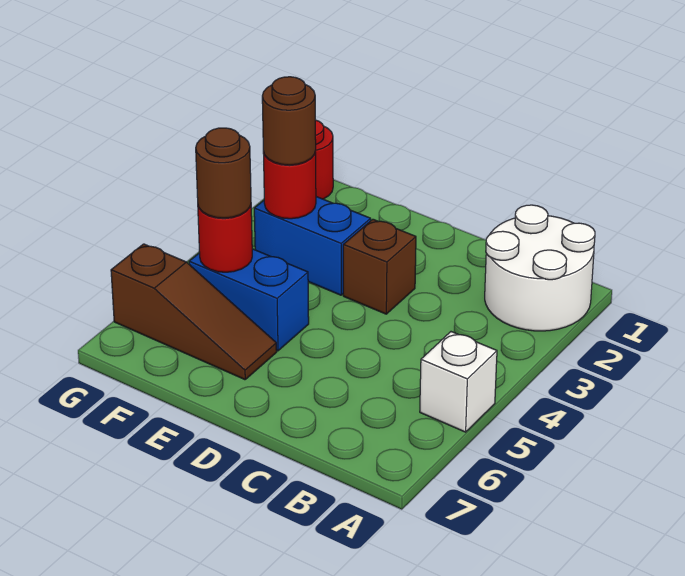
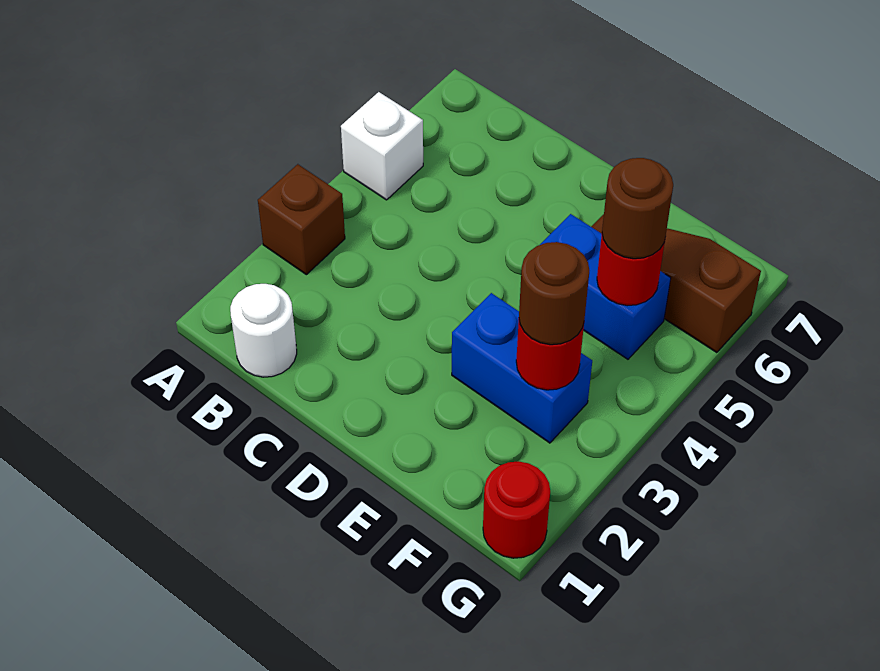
white round brick A1:B2 level 1 -> white round brick B1 level 1
brown brick D3 level 1 -> brown brick A3 level 1

